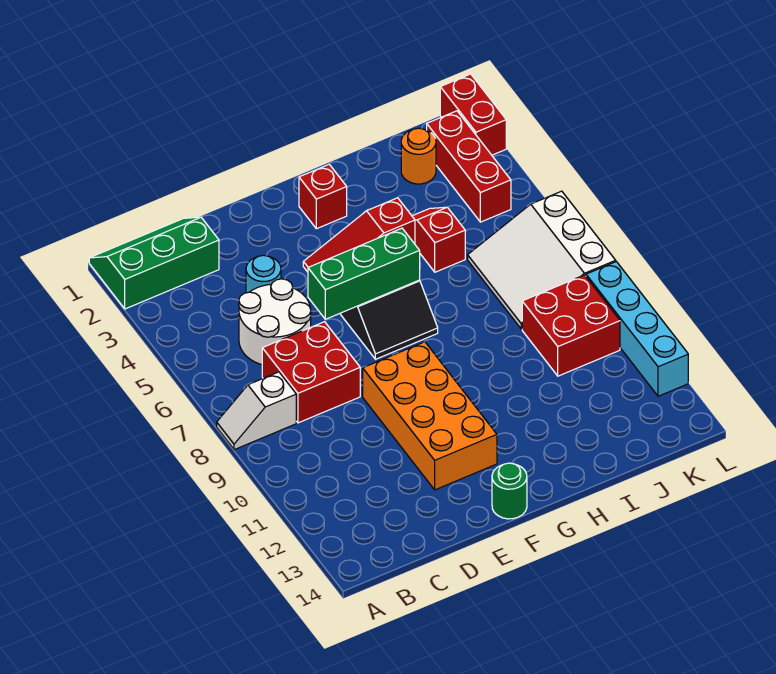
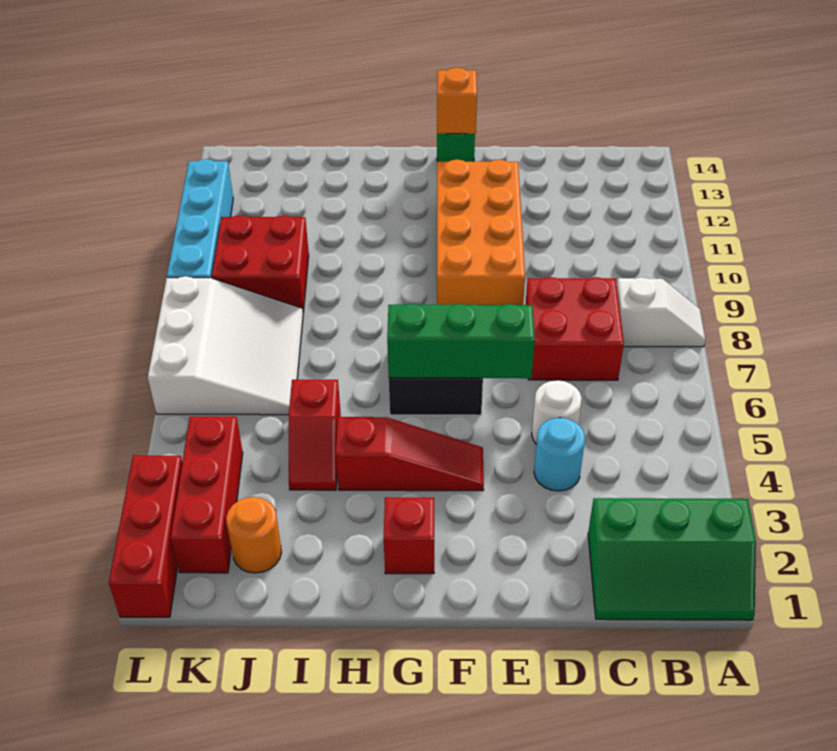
white round brick C5:D6 level 1 -> white round brick D5 level 1
none -> orange brick F14 level 2
red brick L1:L2 level 1 -> red brick L1:L3 level 1

